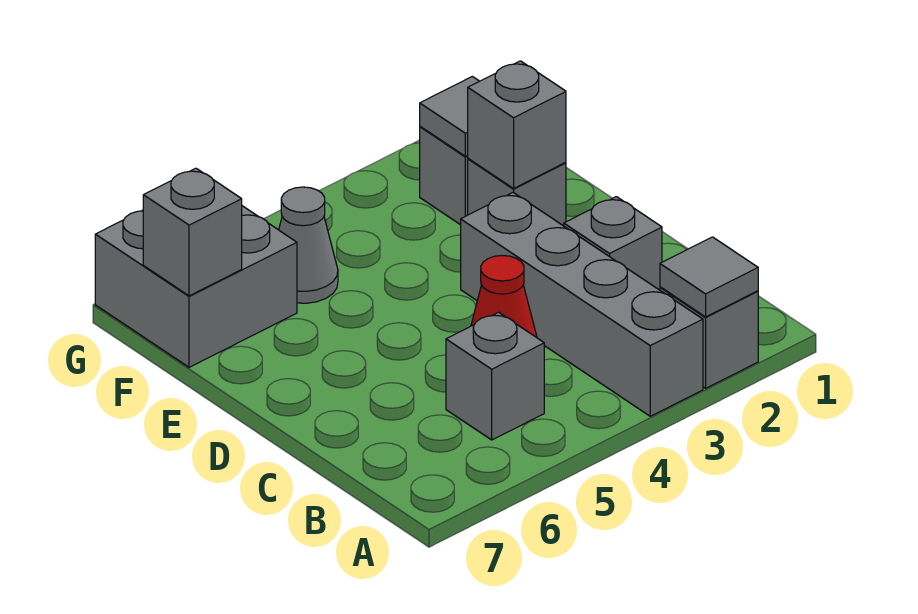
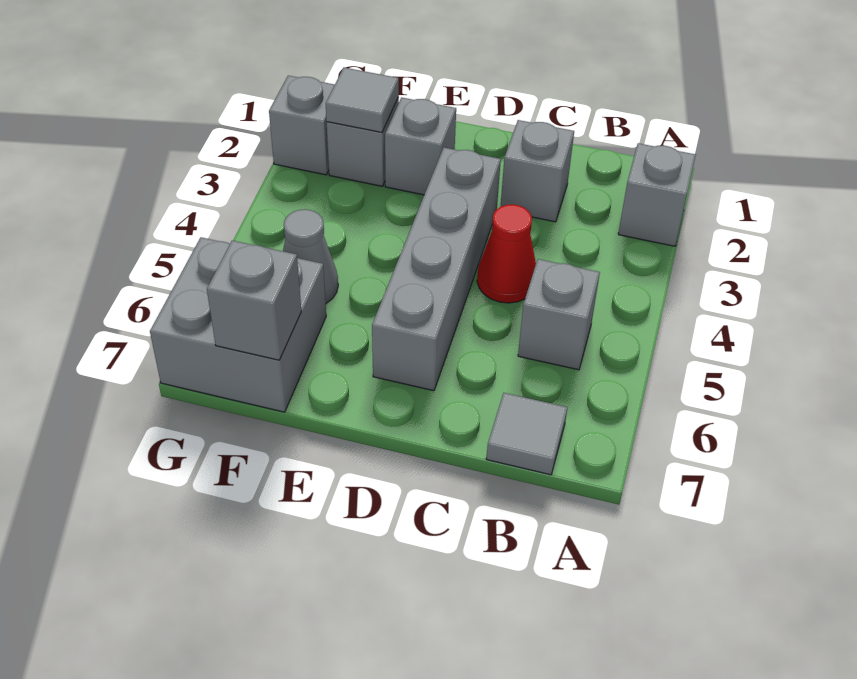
grey tile A2 level 2 -> grey tile B7 level 1
grey brick A3:D3 level 1 -> grey brick D3:D6 level 1
grey brick E2 level 2 -> grey brick G2 level 1

